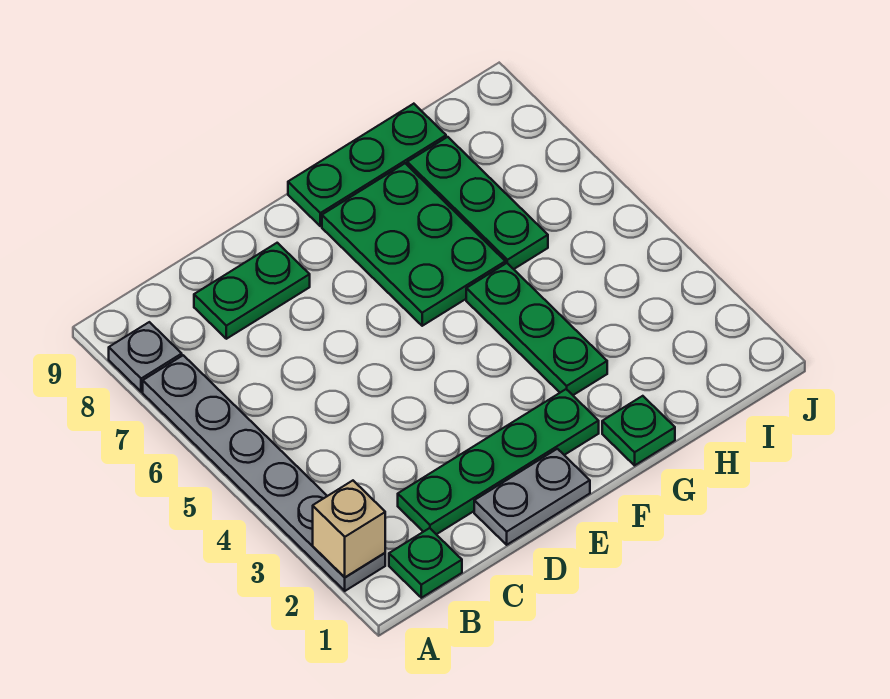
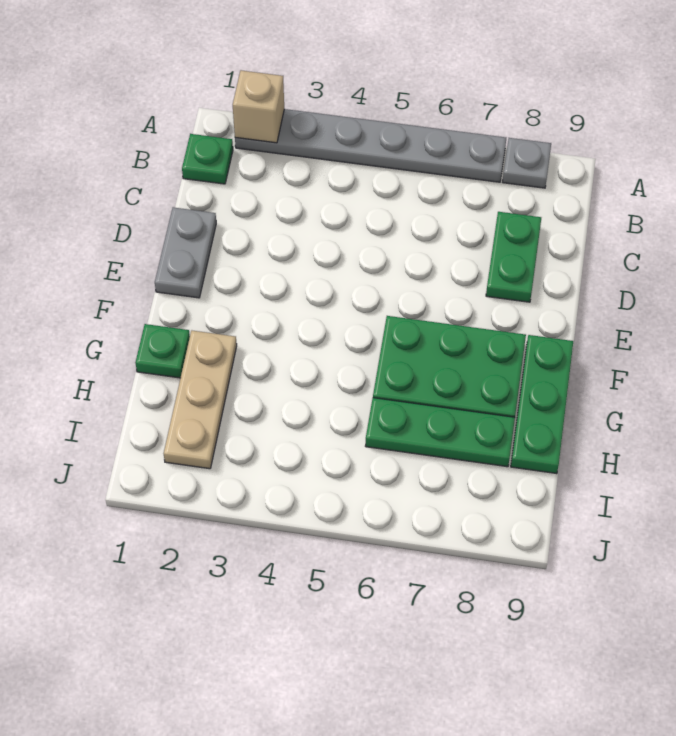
green plate C2:F2 level 1 -> none
none -> tan plate G2:I2 level 1
green plate G3:G5 level 1 -> none

